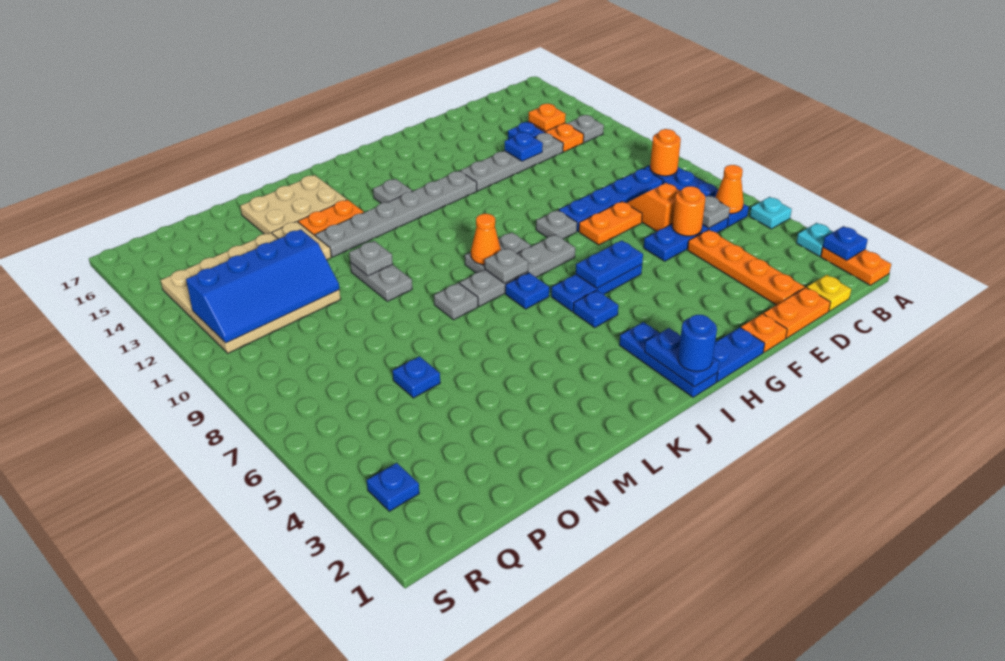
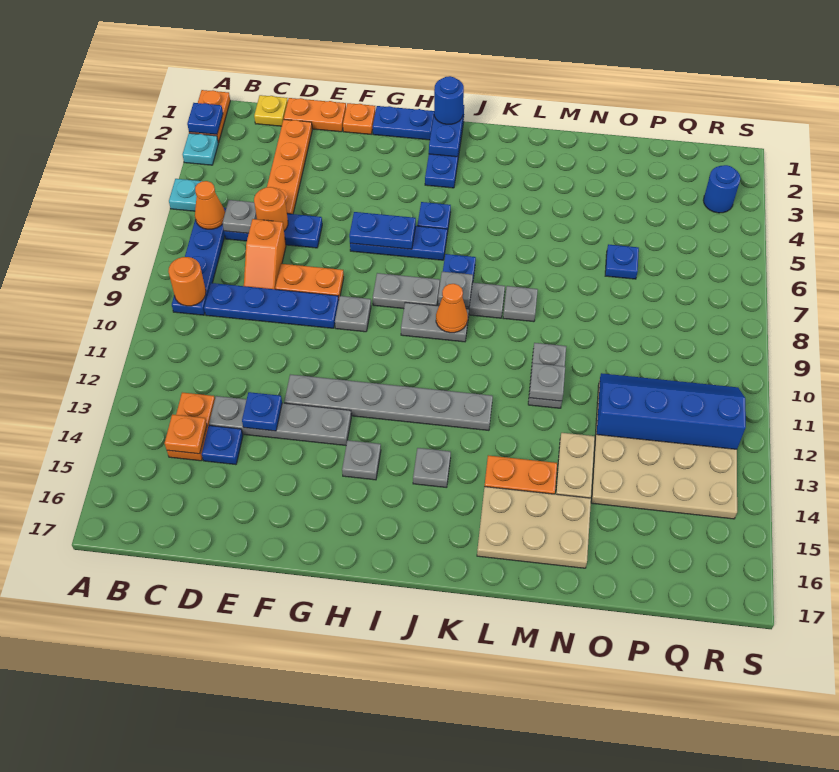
grey plate B13 level 1 -> grey plate H14 level 1
grey plate H13:M13 level 1 -> grey plate F12:K12 level 1
blue plate R3 level 1 -> blue round brick R3 level 1

